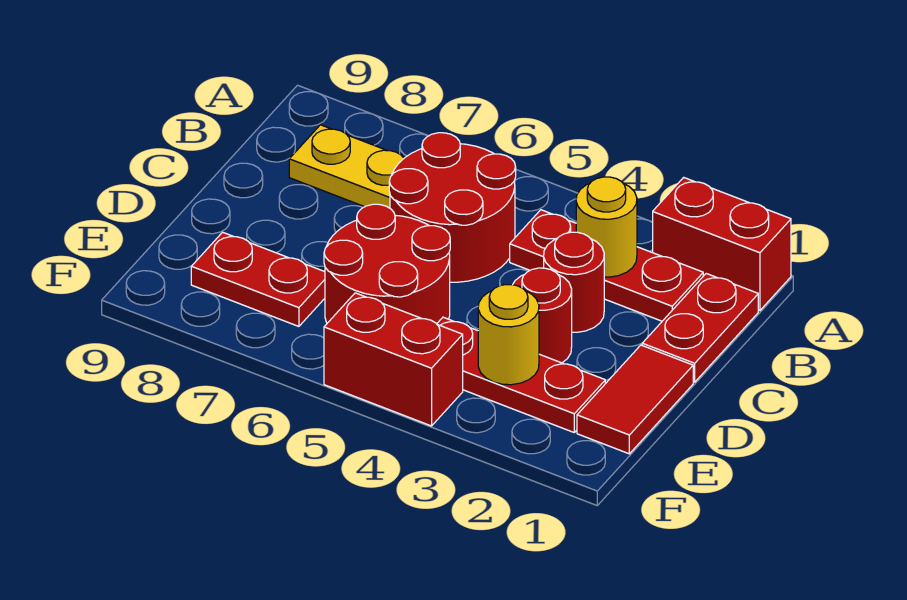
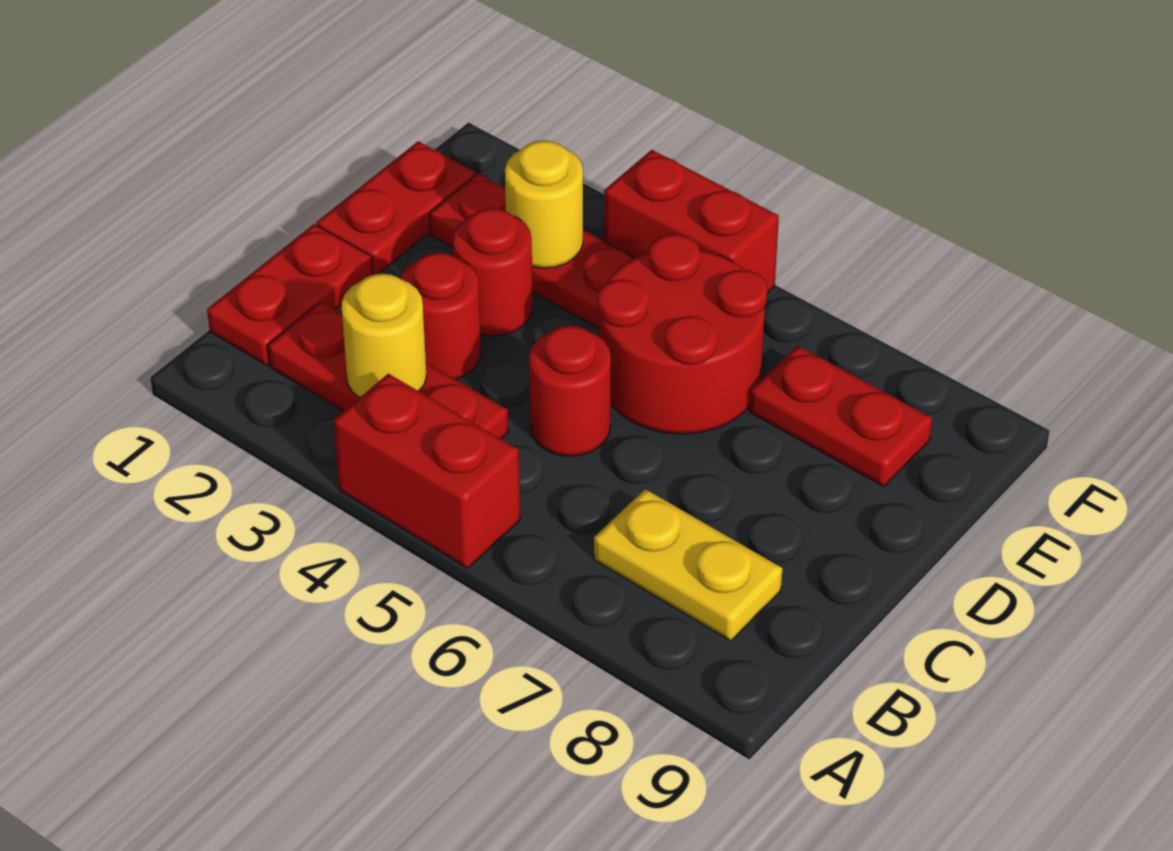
red brick A1:A2 level 1 -> red brick A4:A5 level 1
red round brick B5:C6 level 1 -> red round brick C5 level 1
red tile D1:E1 level 1 -> red plate D1:E1 level 1

